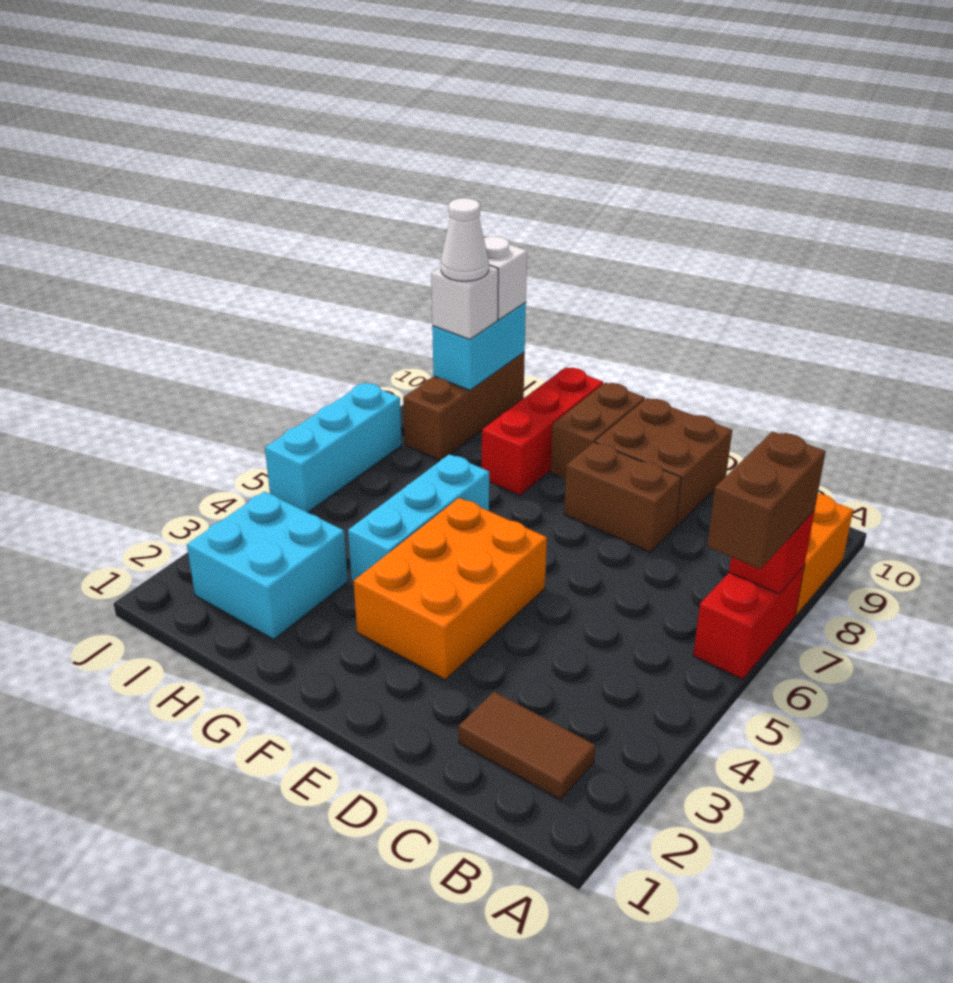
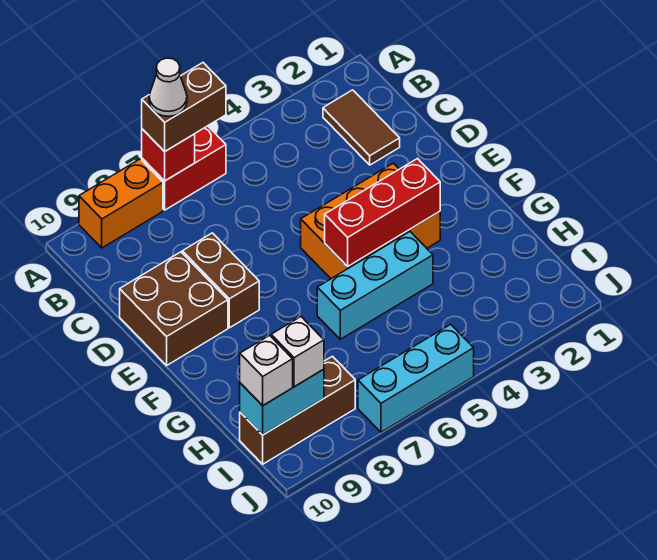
brown brick F9:F10 level 1 -> none
red brick G8:G10 level 1 -> red brick F3:F5 level 2
cyan brick H2:I3 level 1 -> none
white cone I9 level 4 -> white cone A7 level 4

